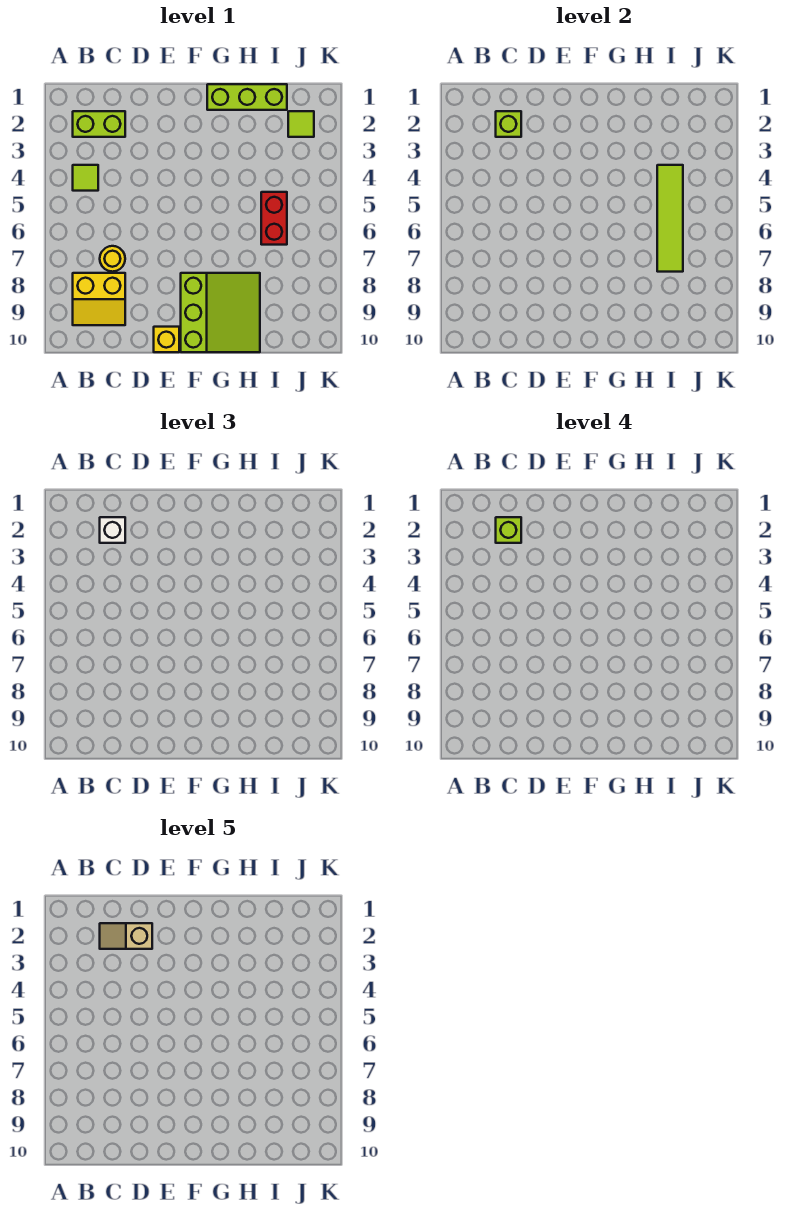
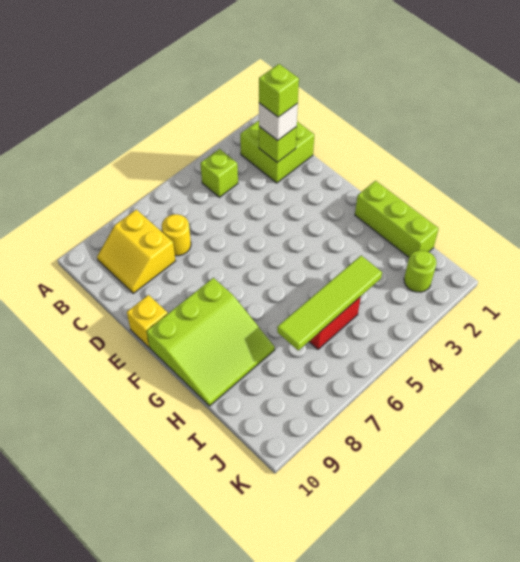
lime brick B2:C2 level 1 -> lime brick B1:C2 level 1
lime tile B4 level 1 -> lime brick B4 level 1
tan slope C2:D2 level 5 top D -> none
lime tile J2 level 1 -> lime round brick J2 level 1

